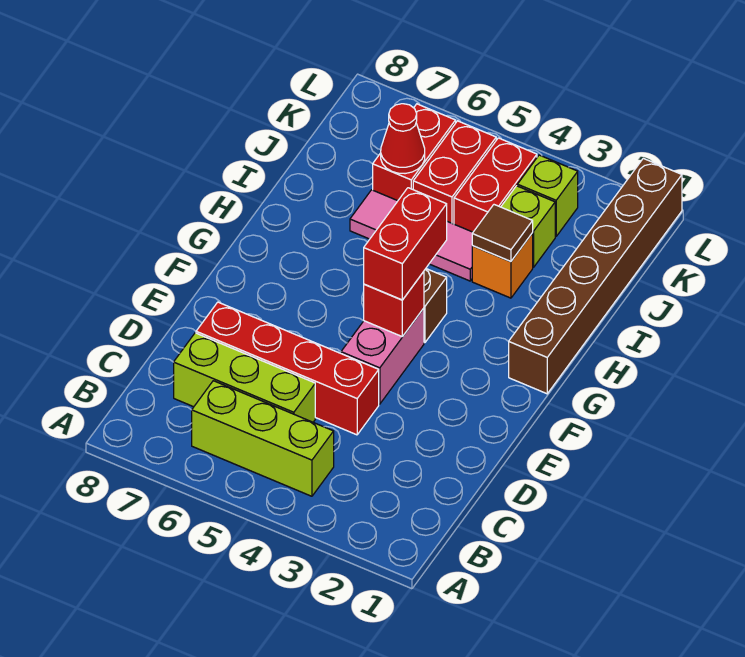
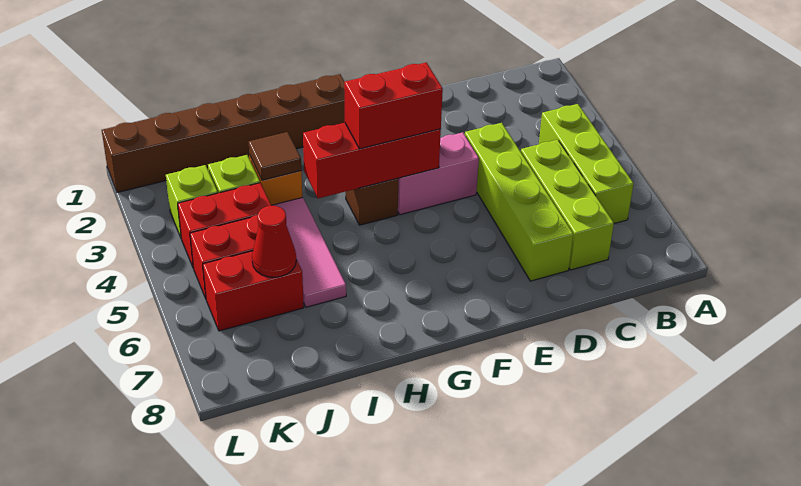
red brick D4:D7 level 1 -> lime brick D4:D7 level 1
red brick F4 level 2 -> red brick F4:H4 level 2

